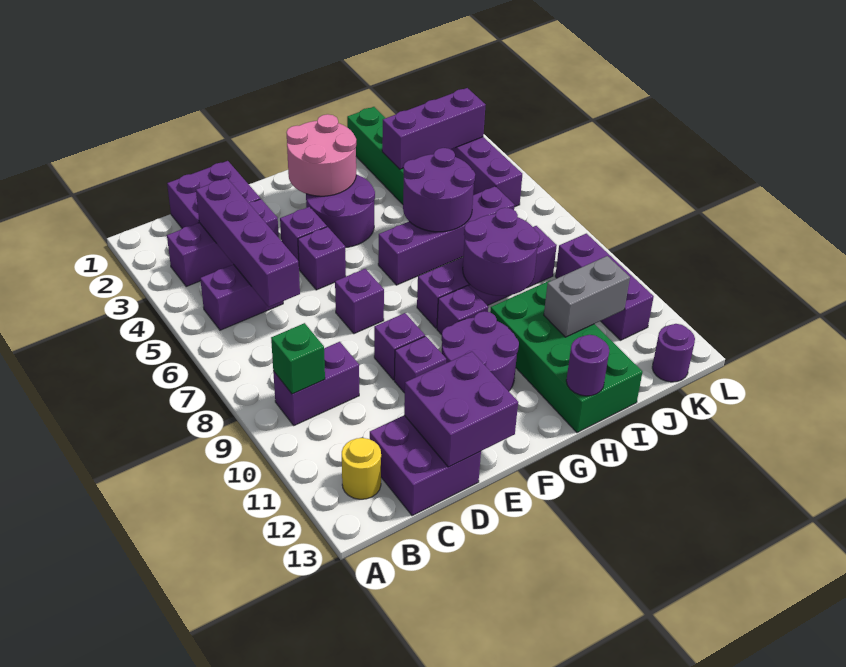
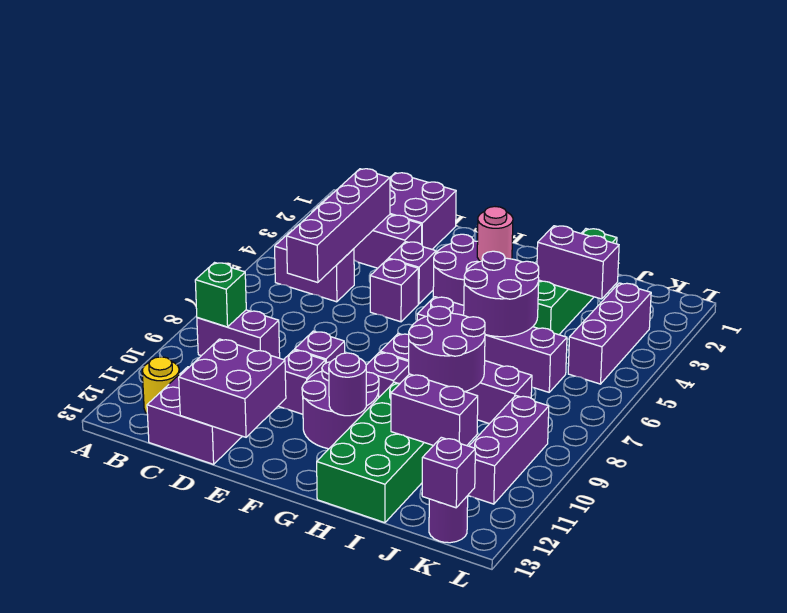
purple brick E7 level 1 -> purple brick K13 level 2
pink round brick F2:G3 level 2 -> pink round brick G3 level 2
purple round brick H13 level 2 -> purple round brick G11 level 2
purple brick I3:K3 level 2 -> purple brick I3:J3 level 2
grey brick I11:J11 level 2 -> purple brick I11:J11 level 2

